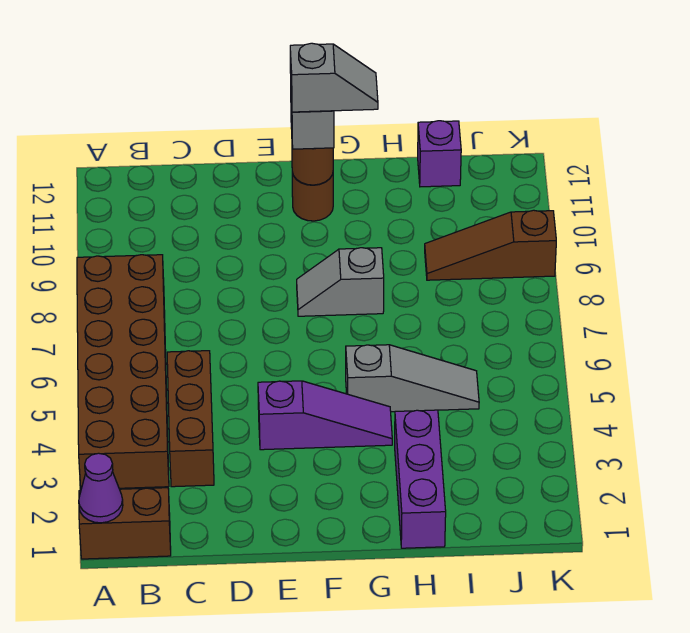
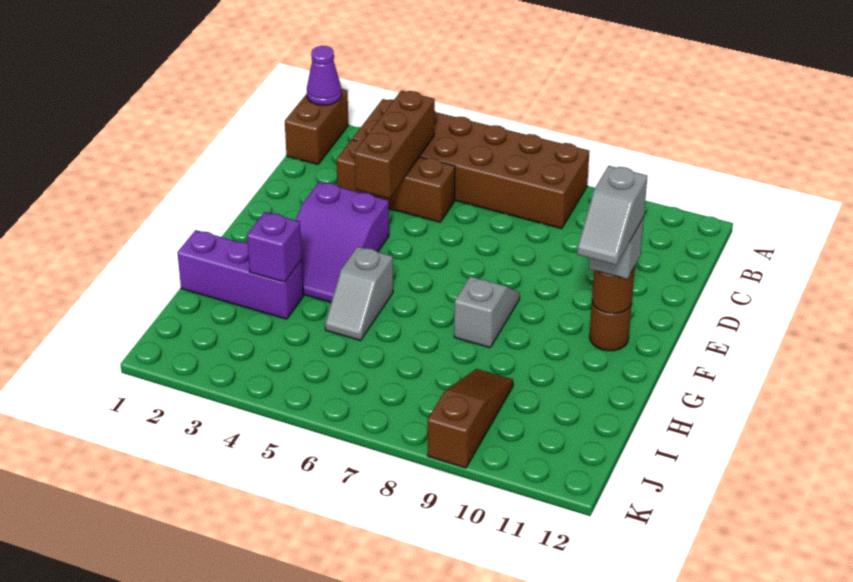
none -> brown brick B4:D4 level 2
purple slope E4:G4 level 1 top E -> purple slope E3:G4 level 1 top E
grey slope G5:I5 level 1 top G -> grey slope G5:H5 level 1 top G
purple brick I12 level 1 -> purple brick H3 level 2

